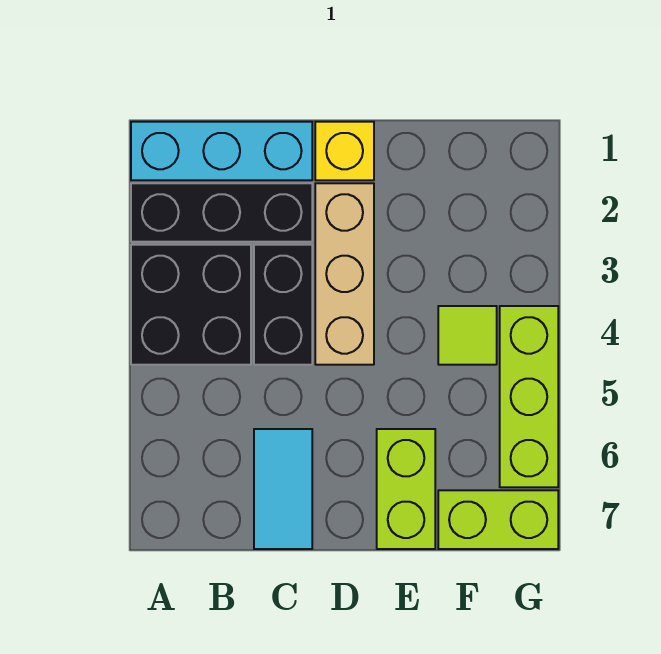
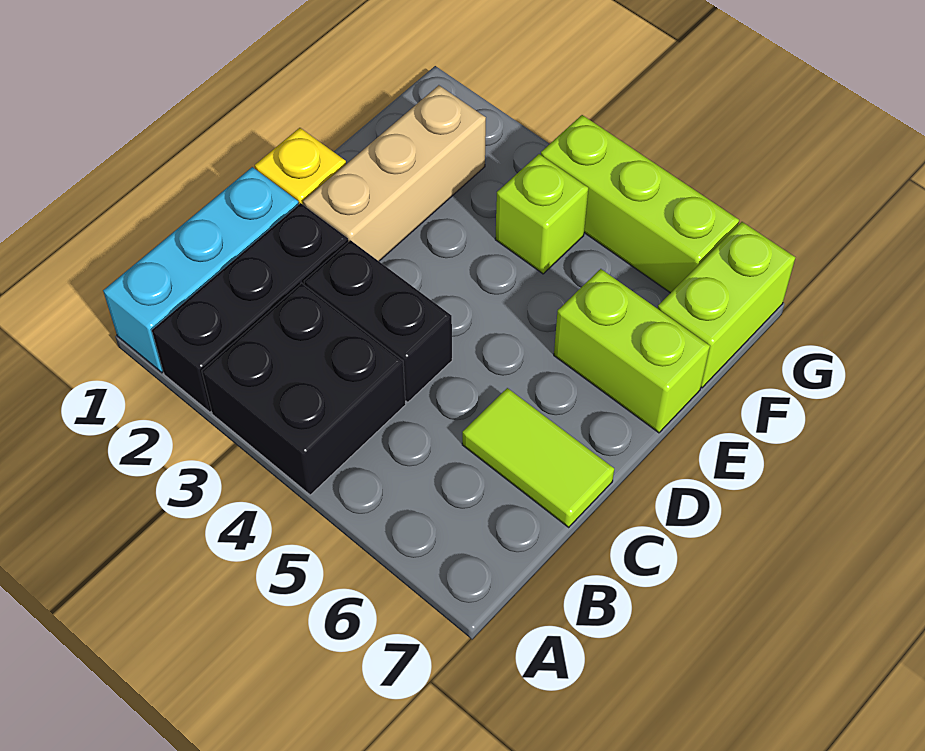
cyan tile C6:C7 level 1 -> lime tile C6:C7 level 1
tan brick D2:D4 level 1 -> tan brick D2:F2 level 1
lime tile F4 level 1 -> lime brick F4 level 1

